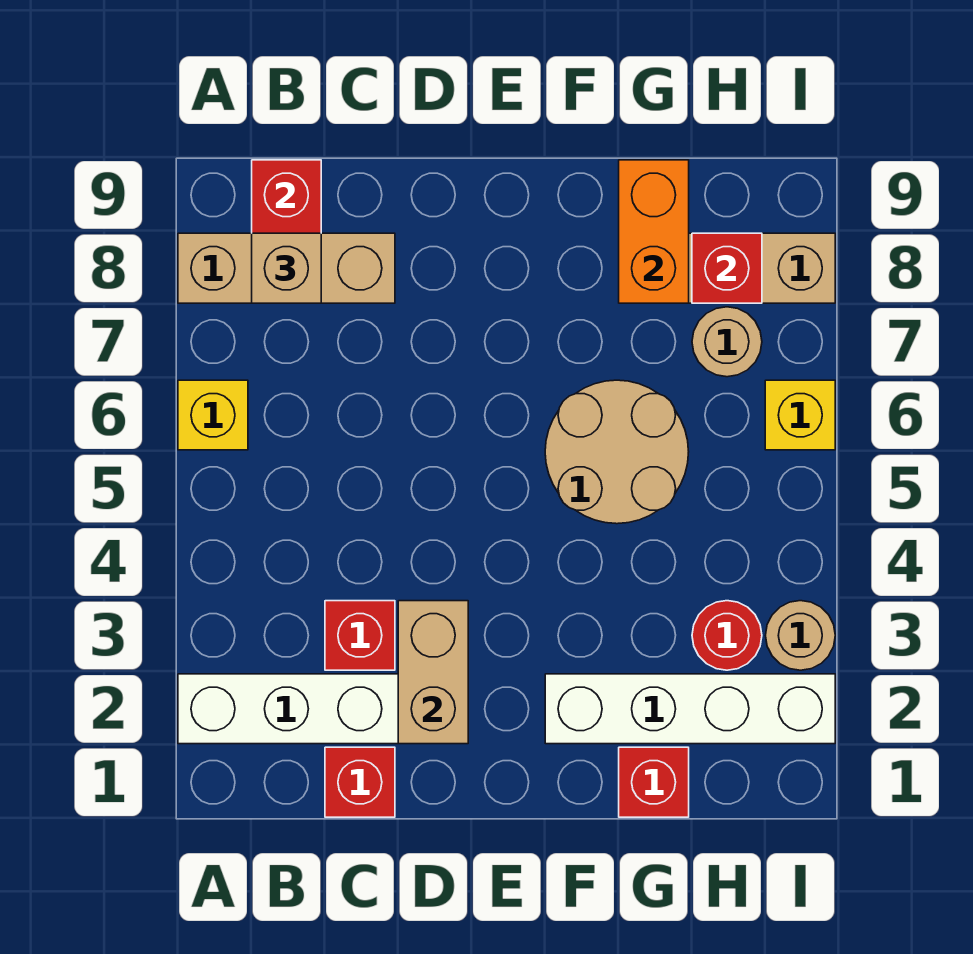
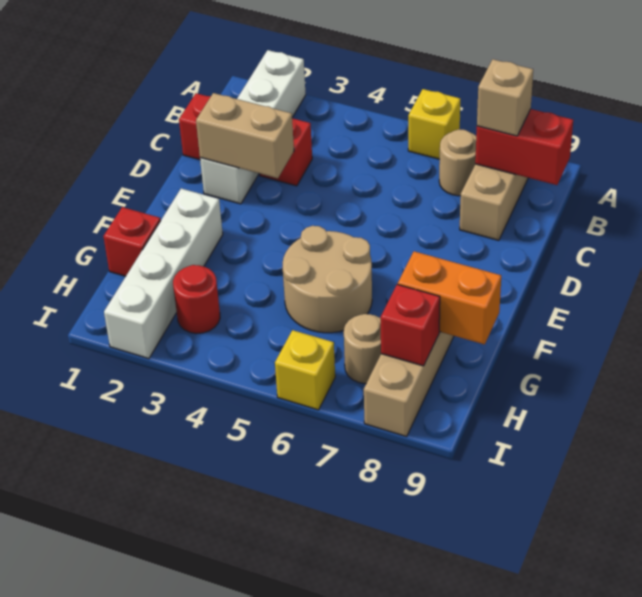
tan round brick I3 level 1 -> tan round brick B7 level 1

